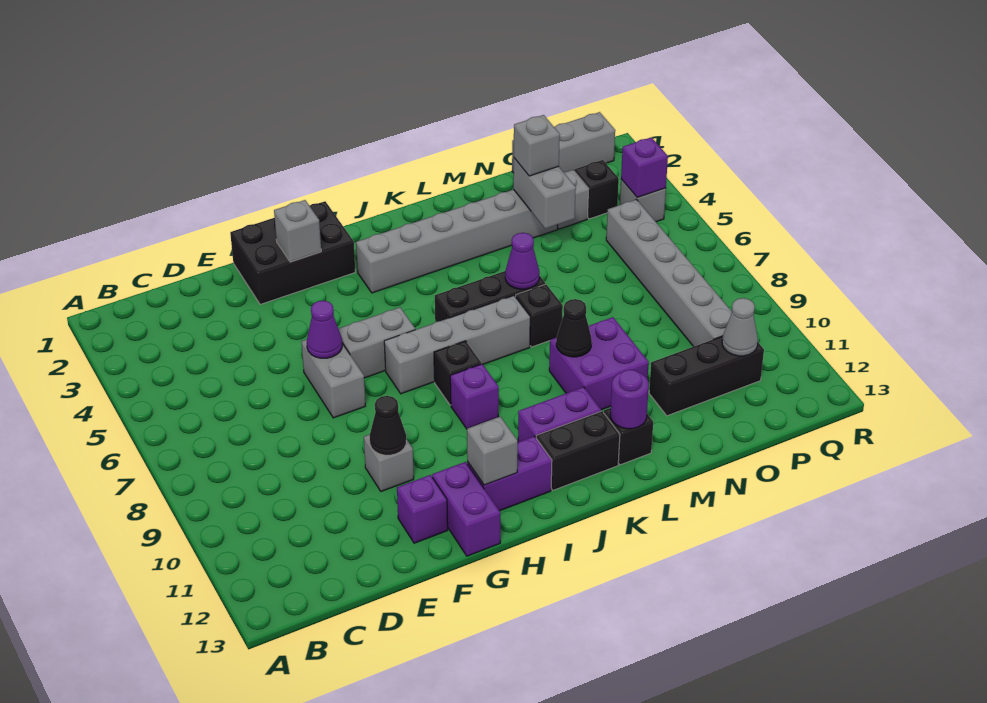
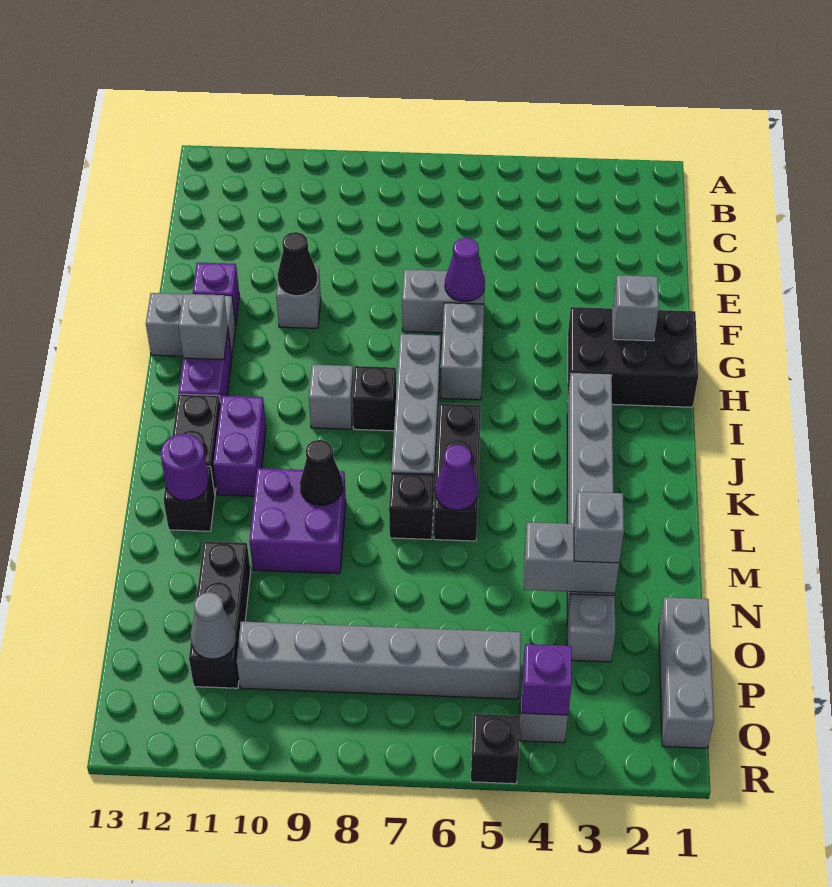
black brick F1:H2 level 1 -> black brick G1:H3 level 1
purple brick G12:G13 level 1 -> grey brick G12:G13 level 1
purple brick I9 level 1 -> grey brick I9 level 1
black brick P3 level 1 -> black brick R5 level 1

